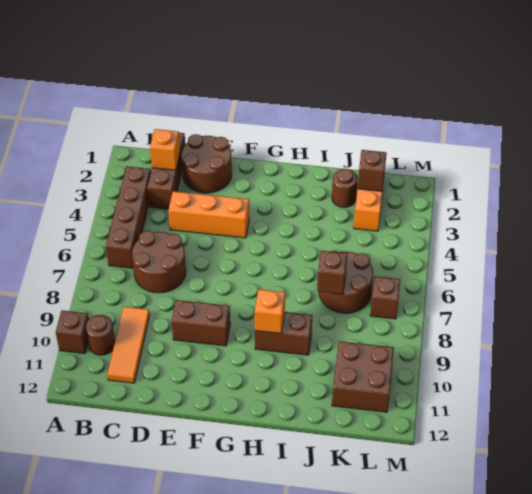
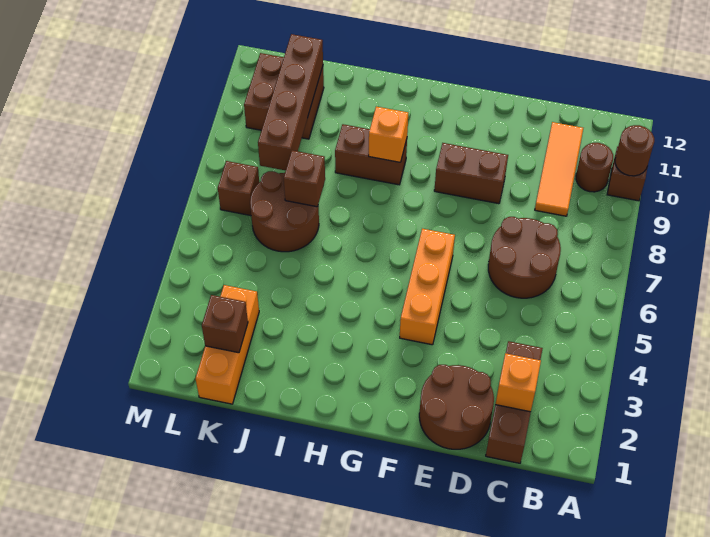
brown brick B3:B6 level 1 -> brown brick K8:K11 level 2
orange brick D4:F4 level 1 -> orange brick F4:F6 level 1
brown round brick J2 level 1 -> brown round brick A10 level 2

